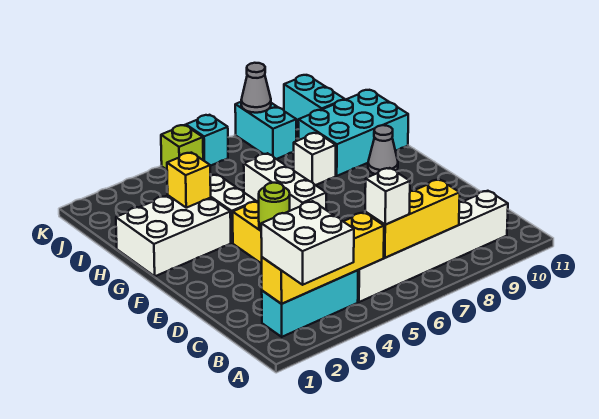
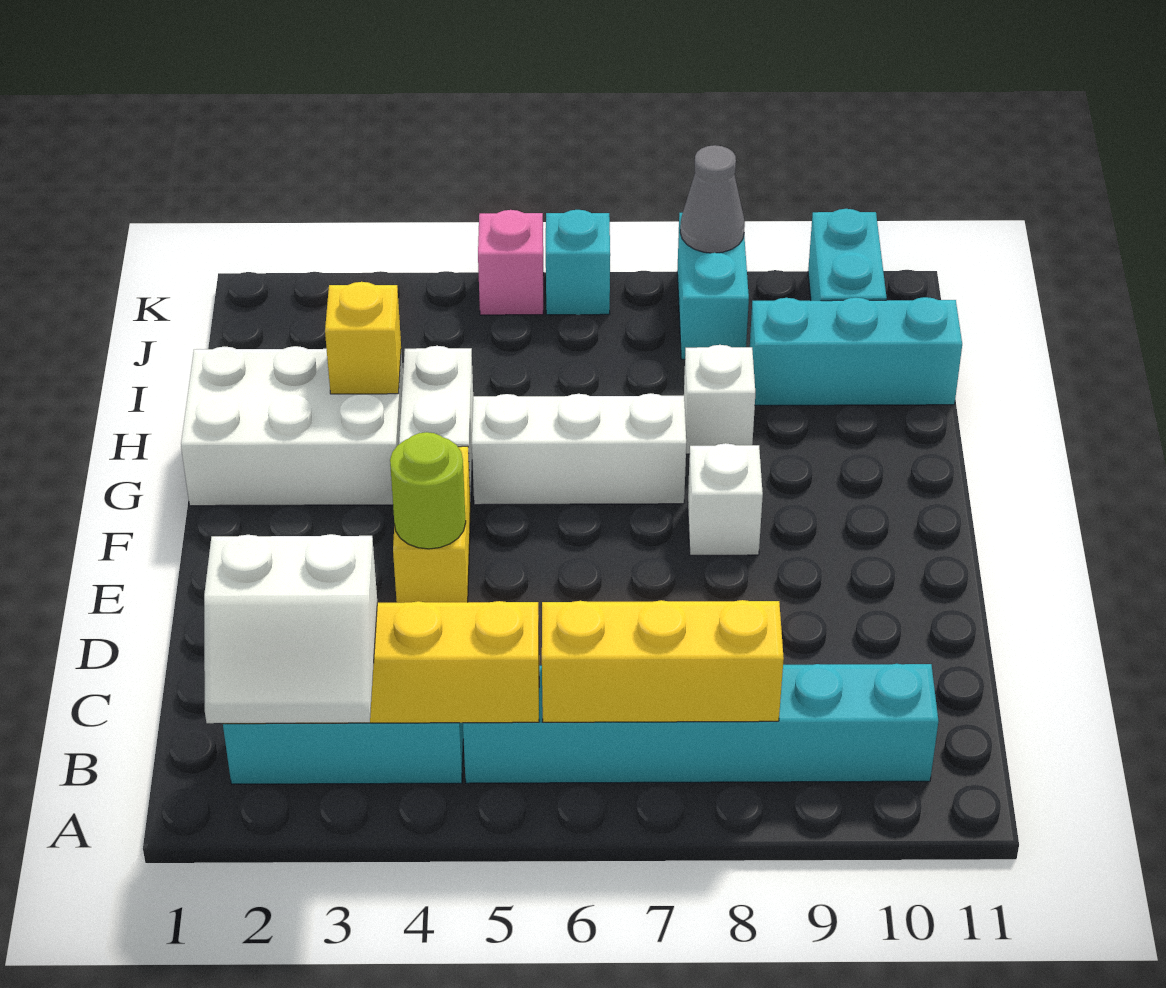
white brick A2:B3 level 3 -> white slope A2:B3 level 3 top B
white brick B5:B10 level 1 -> cyan brick B5:B10 level 1
white brick B6 level 3 -> white brick F8 level 1
white brick F6:H6 level 1 -> white brick G5:G7 level 1
grey cone G10 level 1 -> none
cyan brick H9:I11 level 1 -> cyan brick I9:I11 level 1
lime brick K5 level 1 -> pink brick K5 level 1

